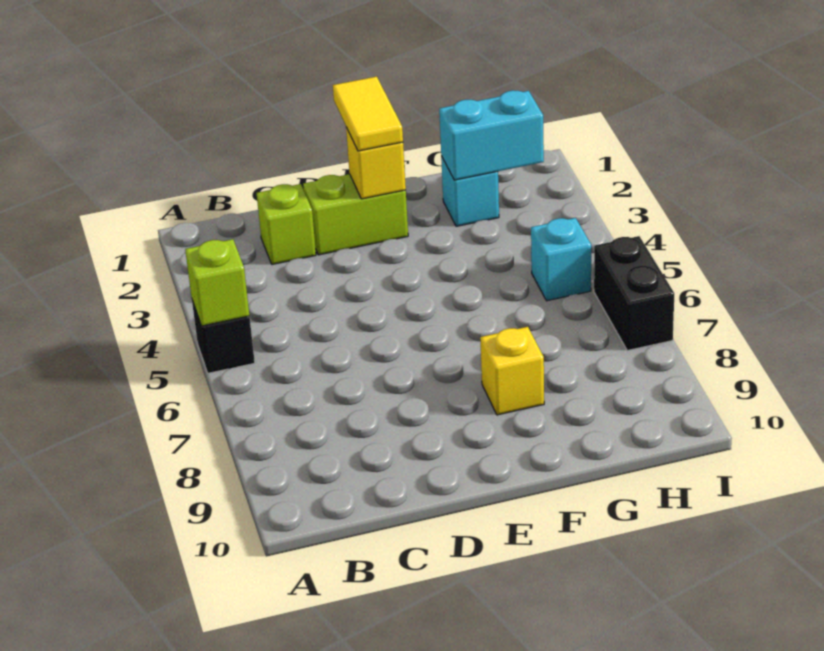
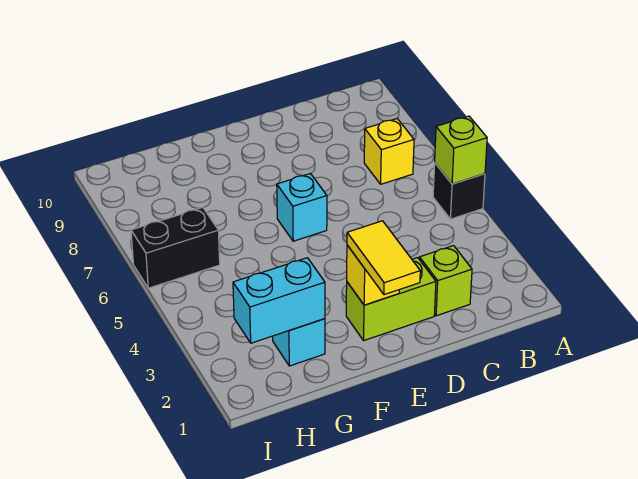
yellow brick F8 level 1 -> yellow brick B7 level 1
cyan brick H5 level 1 -> cyan brick E6 level 1
black brick I6:I7 level 1 -> black brick H6:I6 level 1

